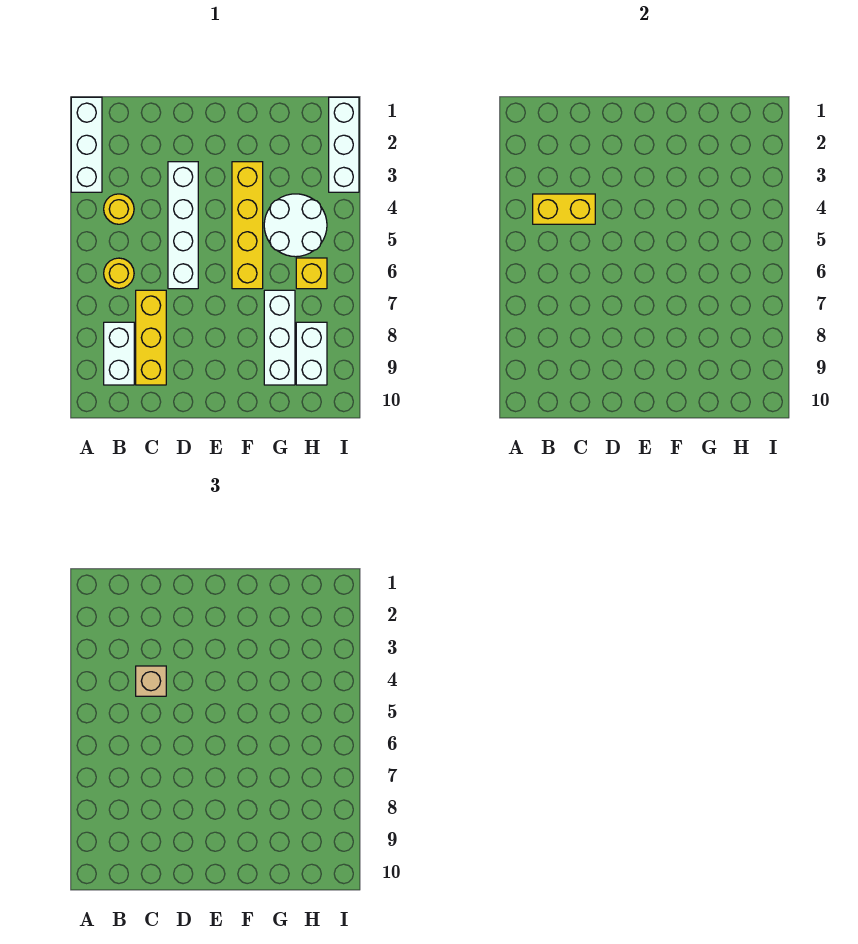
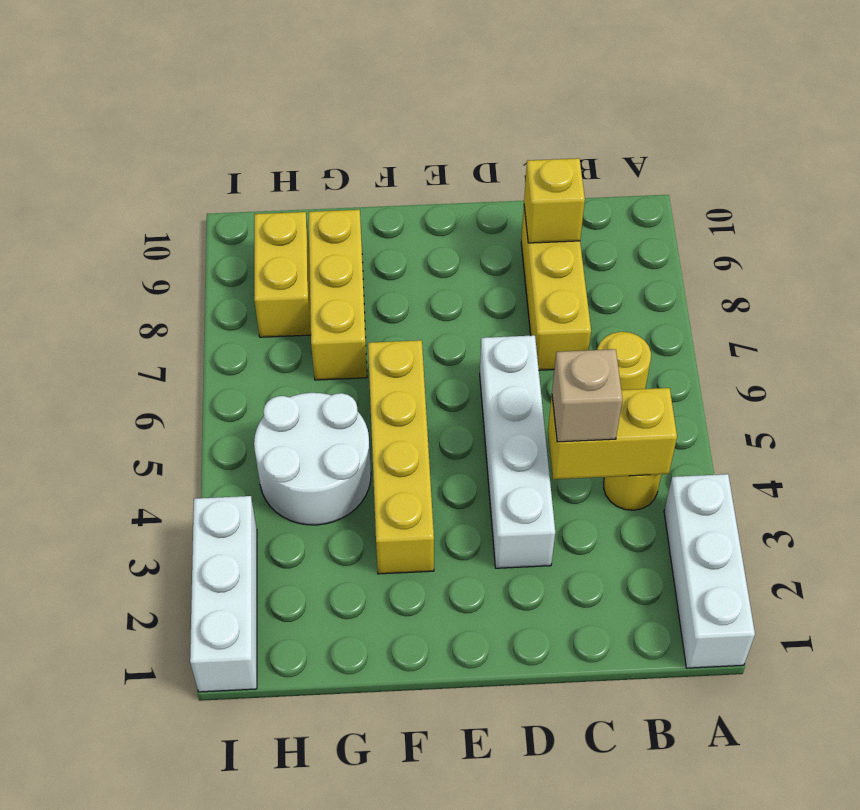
white brick B8:B9 level 1 -> none
white brick G7:G9 level 1 -> yellow brick G7:G9 level 1
yellow brick H6 level 1 -> yellow brick C9 level 2
white brick H8:H9 level 1 -> yellow brick H8:H9 level 1

